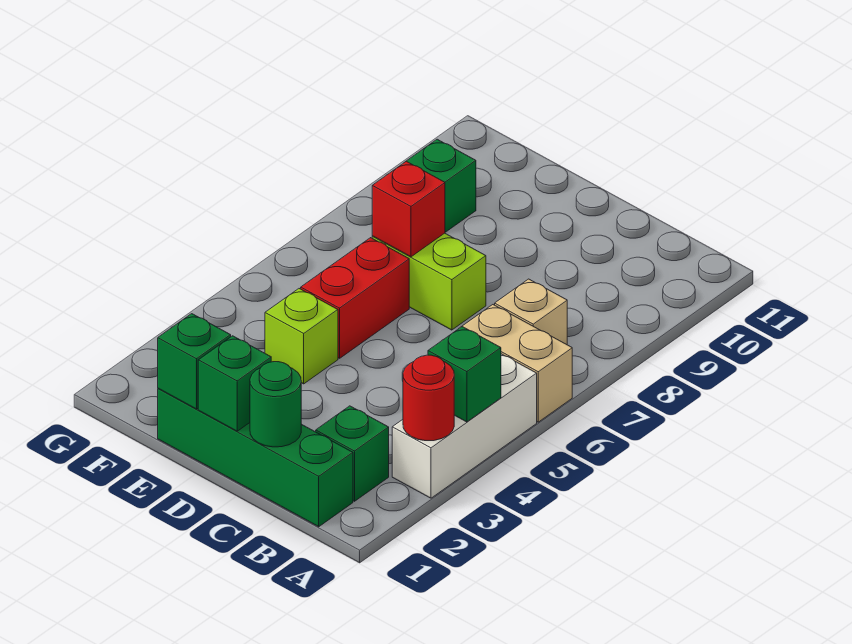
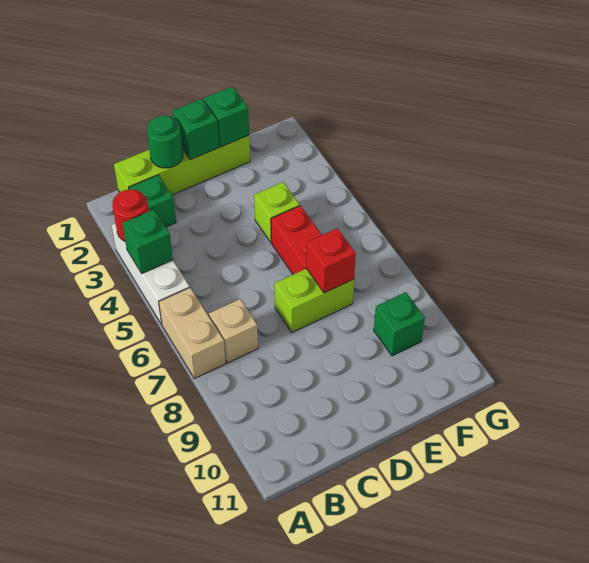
tan brick A6:B6 level 1 -> tan brick A6:A7 level 1
green brick B1:E1 level 1 -> lime brick B1:E1 level 1

